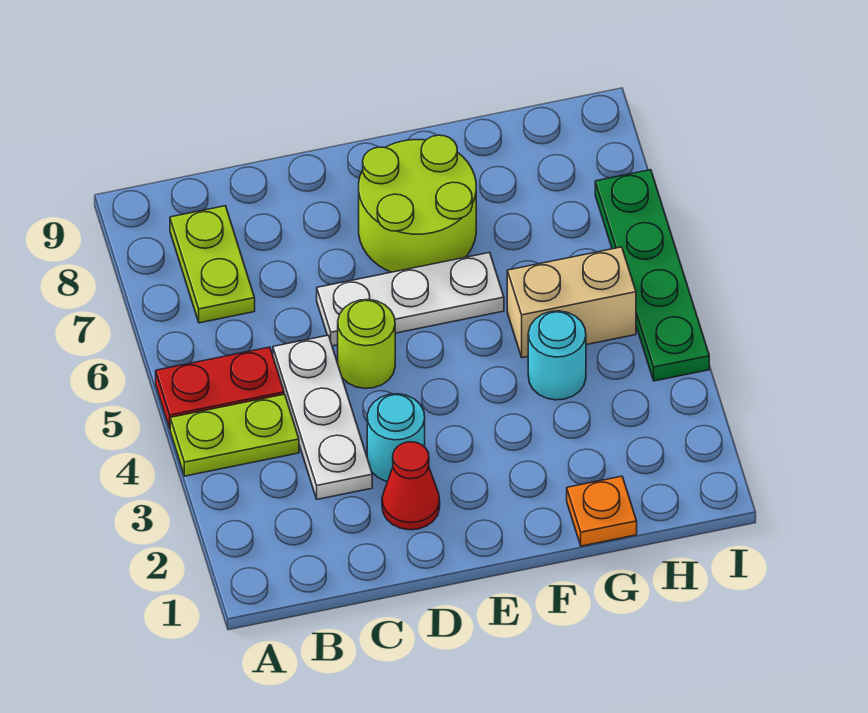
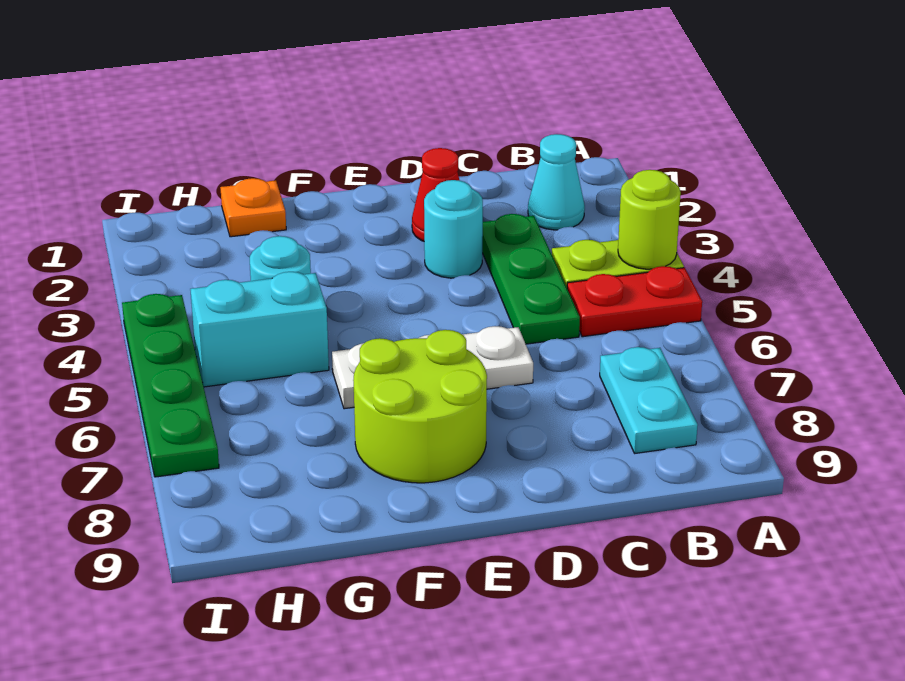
none -> cyan cone B2 level 1
lime plate B7:B8 level 1 -> cyan plate B7:B8 level 1
white plate C3:C5 level 1 -> green plate C3:C5 level 1
lime round brick D5 level 1 -> lime round brick A4 level 2
tan brick G5:H5 level 1 -> cyan brick G5:H5 level 1

